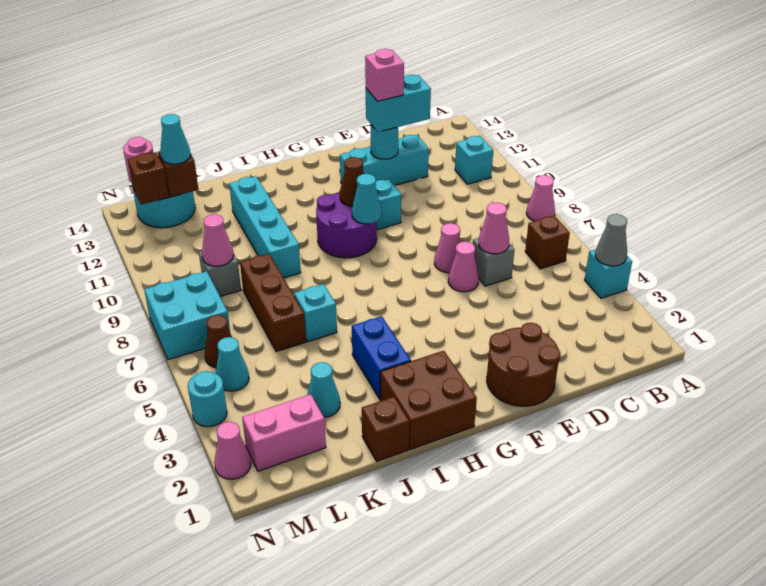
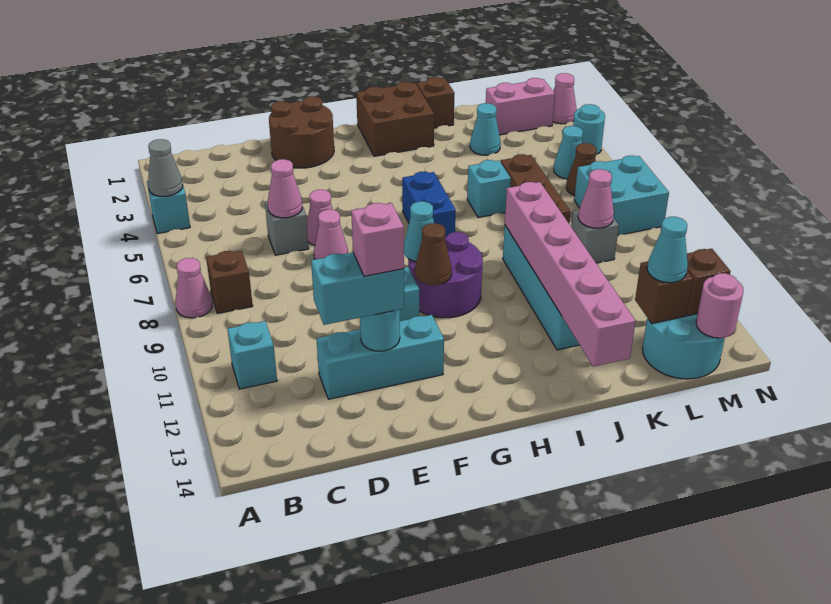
brown brick B6 level 1 -> brown brick B8 level 1
blue brick I3:I4 level 1 -> blue brick H6:H7 level 1
none -> pink brick J9:J14 level 2

